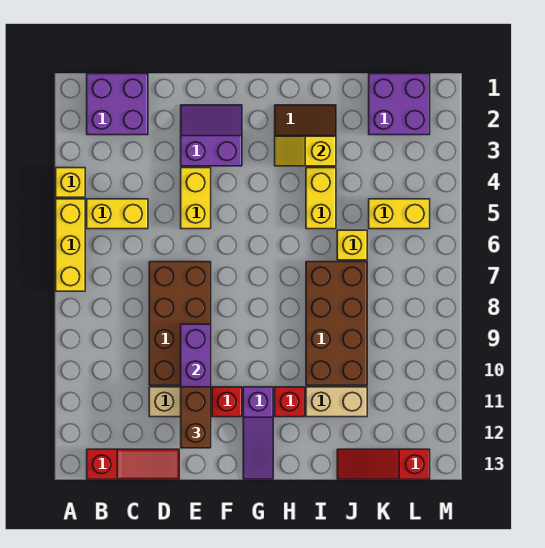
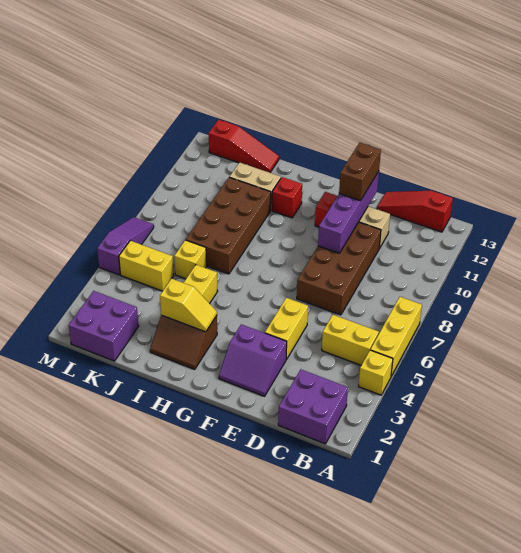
purple slope G11:G13 level 1 top 11 -> purple slope M5:M7 level 1 top 5

